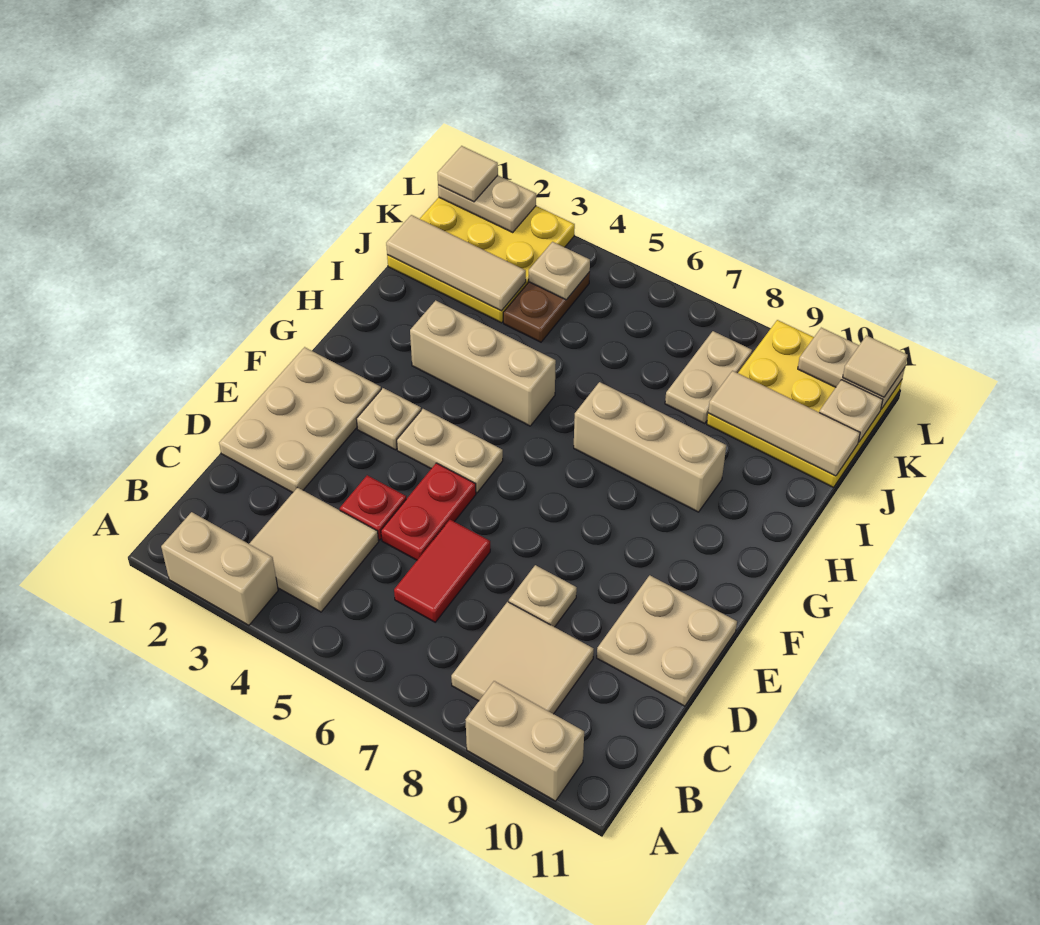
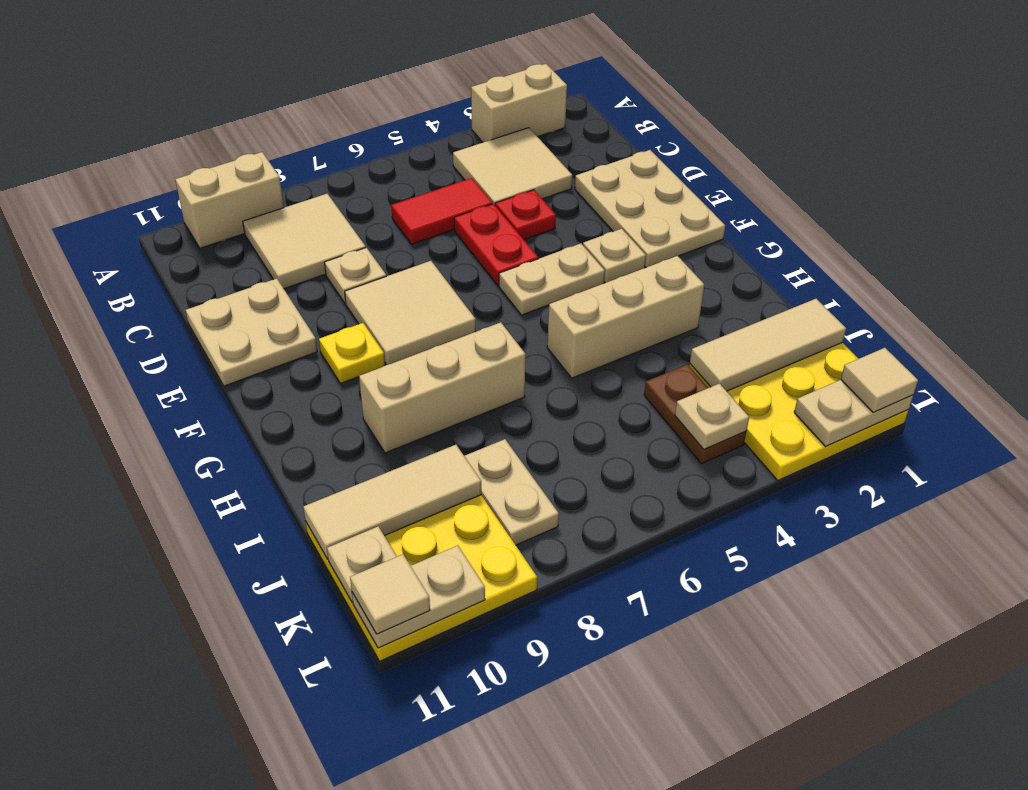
red tile C6:D6 level 1 -> red tile C5:C6 level 1
none -> tan tile E7:F8 level 1
none -> yellow plate F9 level 1

